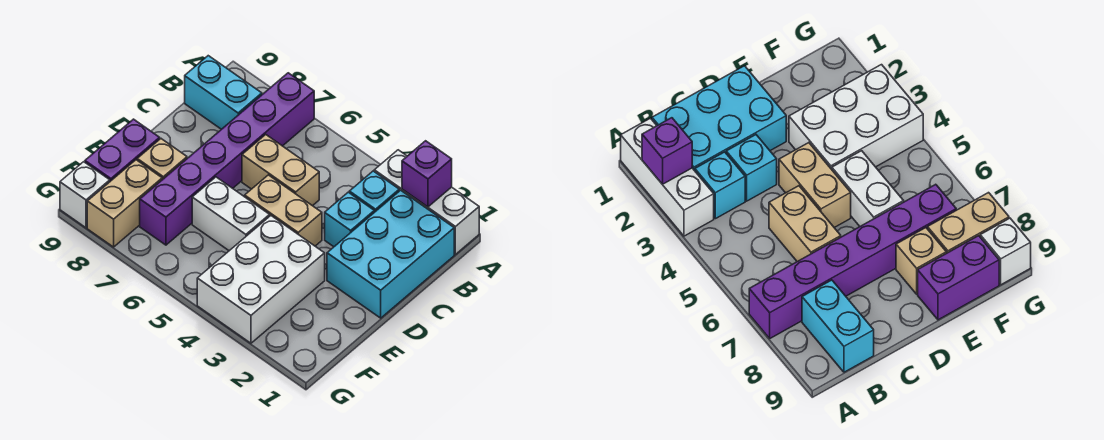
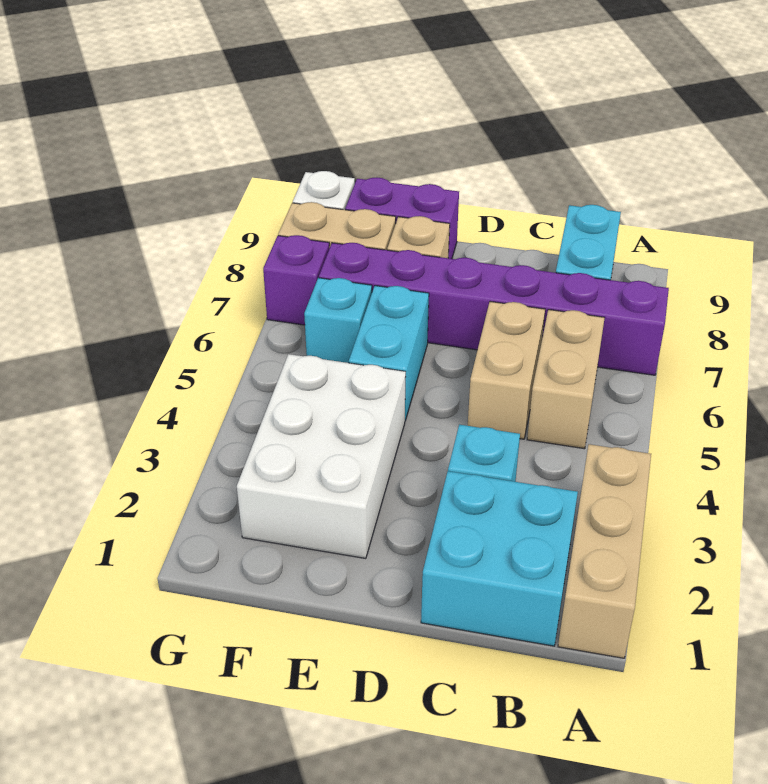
white brick A1:A3 level 1 -> tan brick A1:A3 level 1
purple brick A2 level 2 -> purple brick G7 level 1
cyan brick B1:D2 level 1 -> cyan brick B1:C2 level 1
cyan brick B3 level 1 -> cyan brick F6 level 1
tan brick D4:D5 level 1 -> tan brick B5:B6 level 1
white brick E3:G4 level 1 -> white brick E2:F4 level 1
white brick E5:E6 level 1 -> cyan brick E5:E6 level 1

